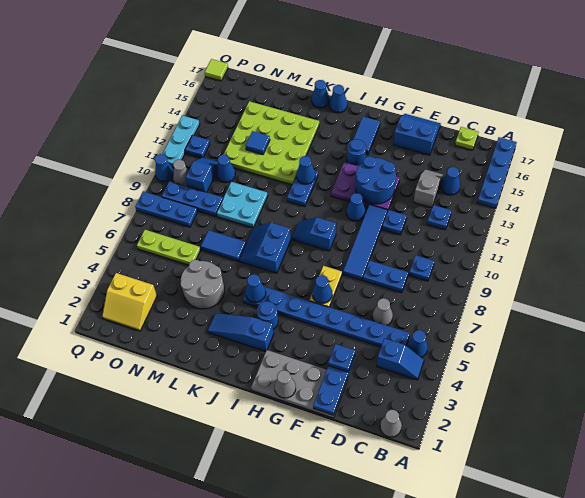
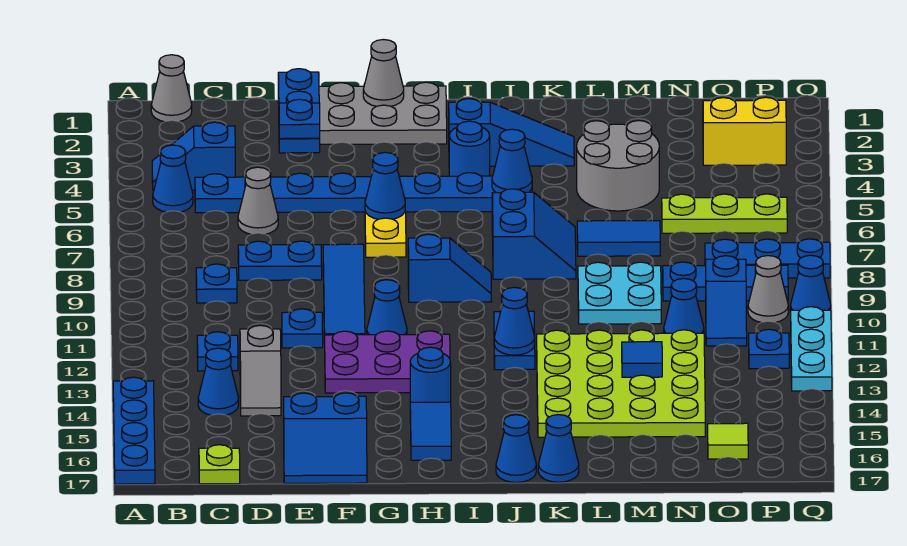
blue round brick F12:G13 level 2 -> none
lime tile Q17 level 1 -> lime tile O16 level 1

